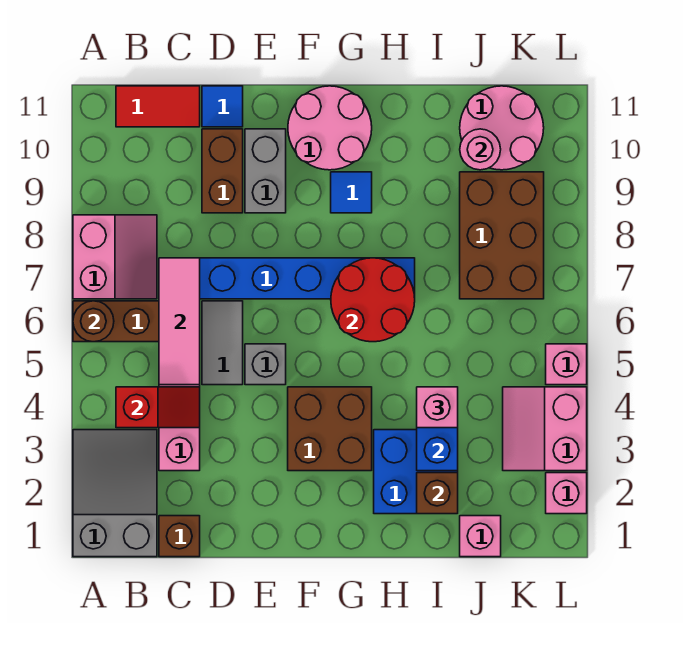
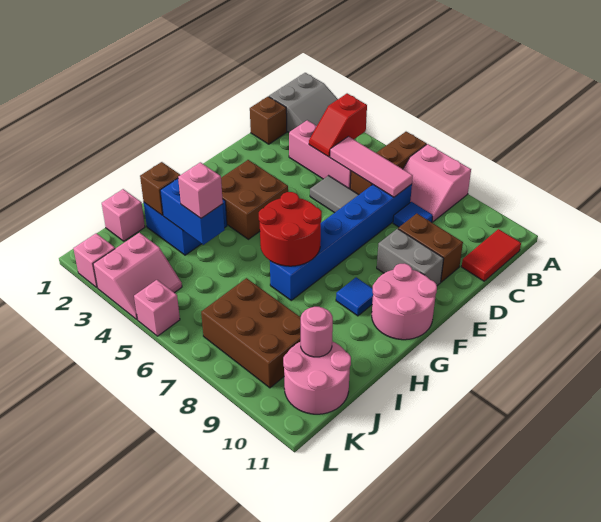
brown round brick A6 level 2 -> none
blue tile D11 level 1 -> blue tile C8 level 1
grey brick E5 level 1 -> none
pink slope K3:L4 level 1 top L -> pink slope K3:L4 level 1 top 3

